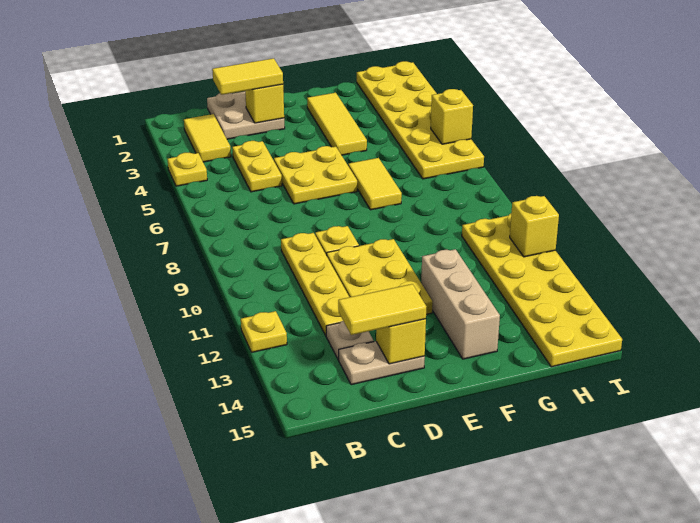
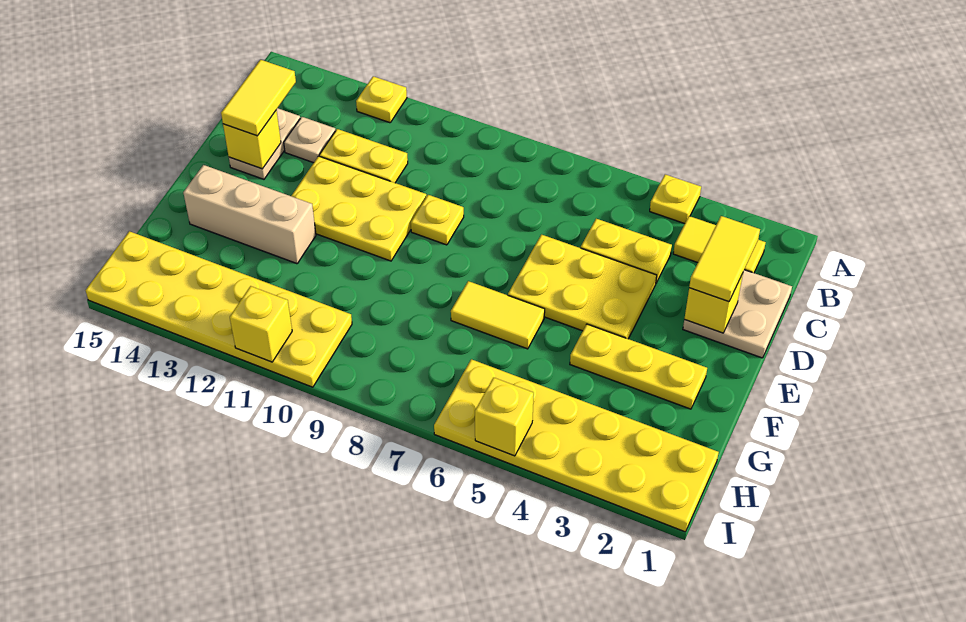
yellow plate C9:C12 level 1 -> yellow plate C11:C12 level 1
yellow plate D5:E6 level 1 -> yellow plate D4:E6 level 1
yellow tile F2:F4 level 1 -> yellow plate F2:F4 level 1

